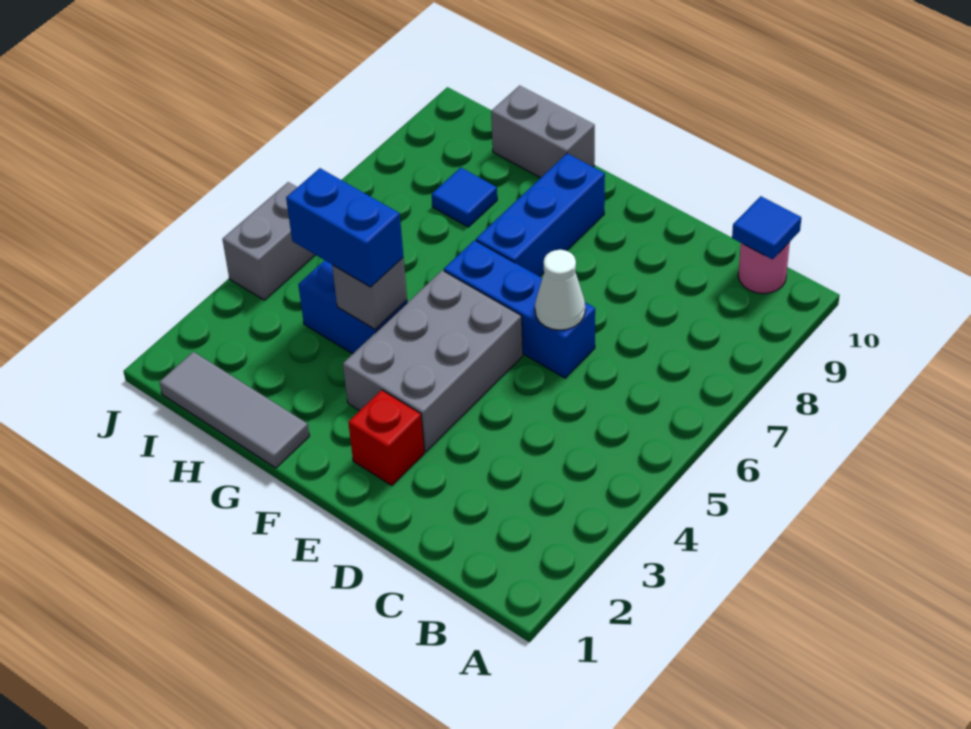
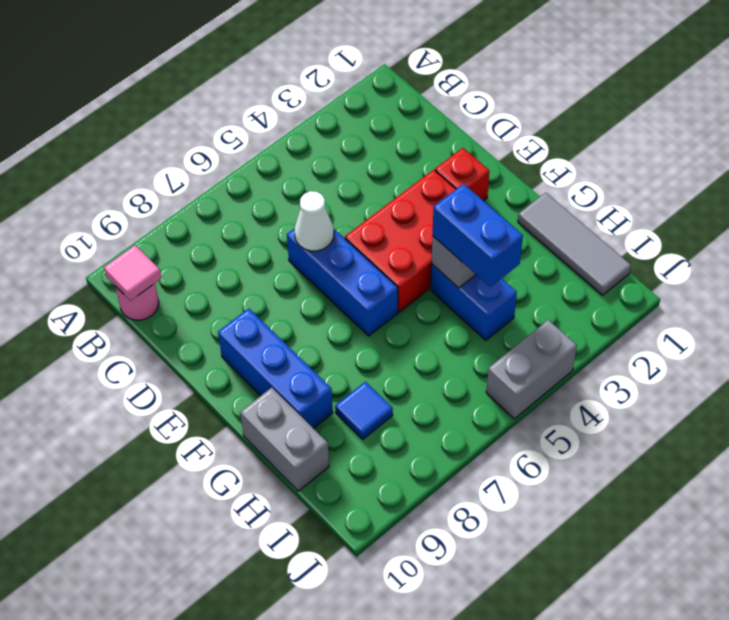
blue tile B10 level 2 -> pink tile B10 level 2
grey brick E3:F5 level 1 -> red brick E3:F5 level 1
blue brick F7:F9 level 1 -> blue brick E9:G9 level 1

